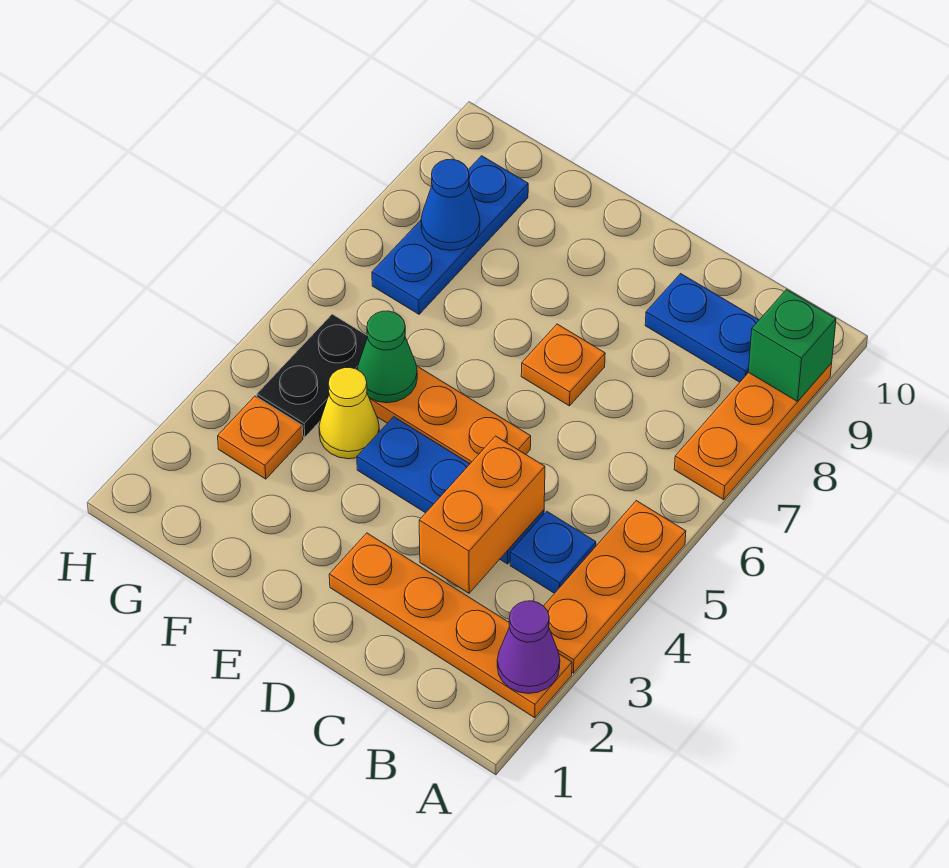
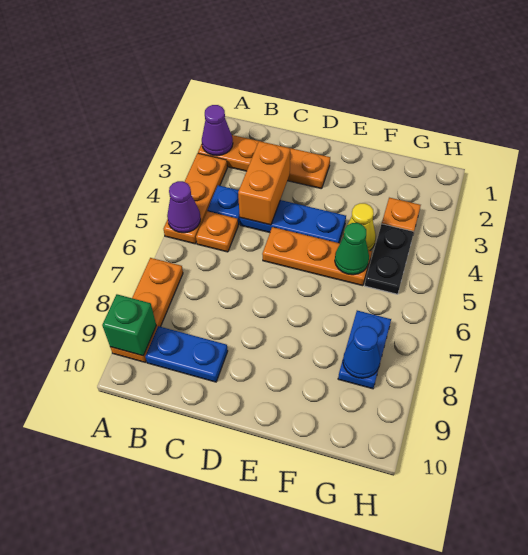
none -> purple cone A5 level 2
orange plate D7 level 1 -> orange plate B5 level 1
blue plate G7:G9 level 1 -> blue plate G7:G8 level 1

